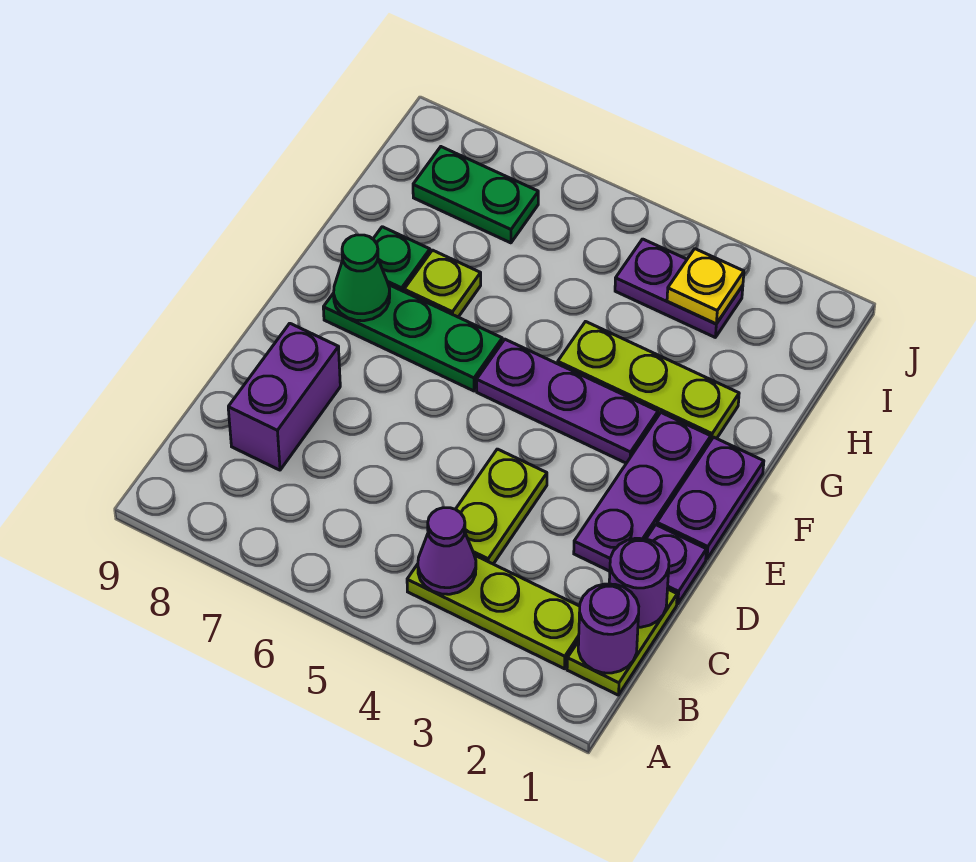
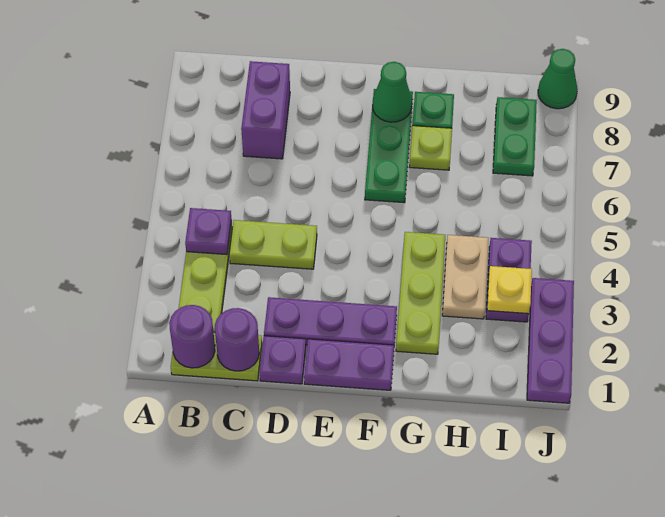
purple cone B4 level 2 -> purple plate B4 level 2
purple brick C8:D8 level 1 -> purple brick C7:C8 level 1
purple plate F3:F5 level 1 -> purple plate J1:J3 level 1
none -> tan plate H3:H4 level 1
none -> green cone J9 level 1

